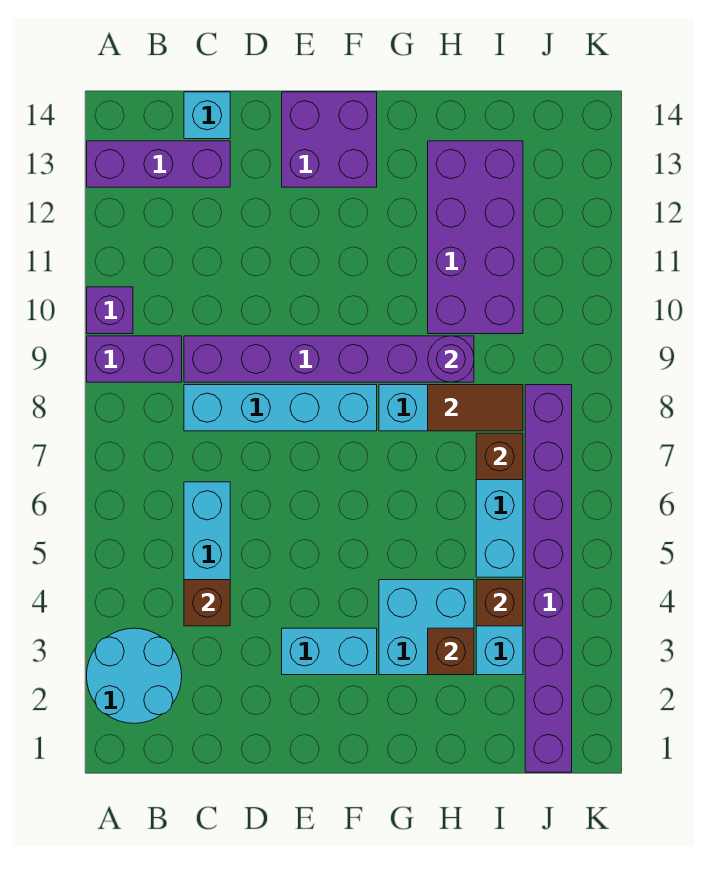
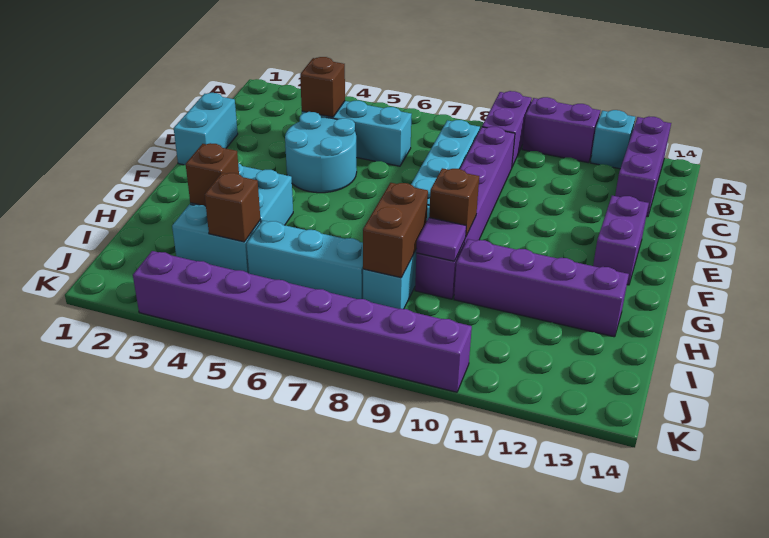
cyan round brick A2:B3 level 1 -> cyan round brick D4:E5 level 1
purple brick A10 level 1 -> purple brick A10:A11 level 1
cyan brick C14 level 1 -> cyan brick A12 level 1
cyan brick E3:F3 level 1 -> cyan brick D1:E1 level 1
purple brick E13:F14 level 1 -> purple brick E13:F13 level 1
brown tile H8:I8 level 2 -> brown brick H8:I8 level 2
purple round brick H9 level 2 -> purple tile H9 level 2
purple brick H10:I13 level 1 -> purple brick H10:H13 level 1
brown brick I7 level 2 -> brown brick G9 level 2
purple brick J1:J8 level 1 -> purple brick K3:K10 level 1

